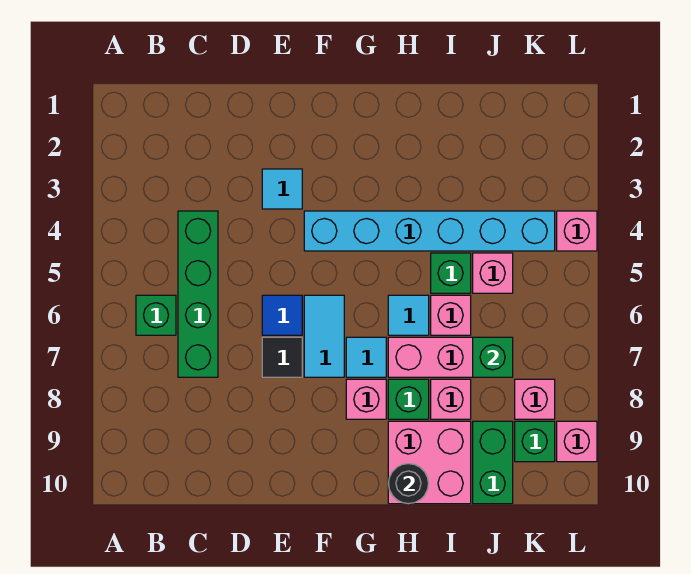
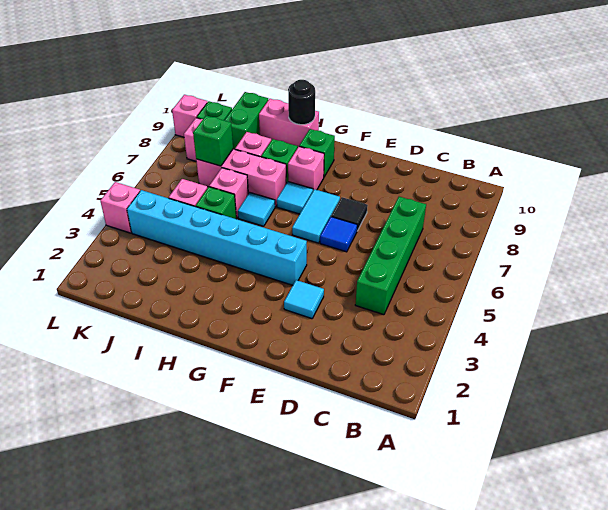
green brick B6 level 1 -> green brick G9 level 1
pink brick H9:I10 level 1 -> pink brick H10:I10 level 1

